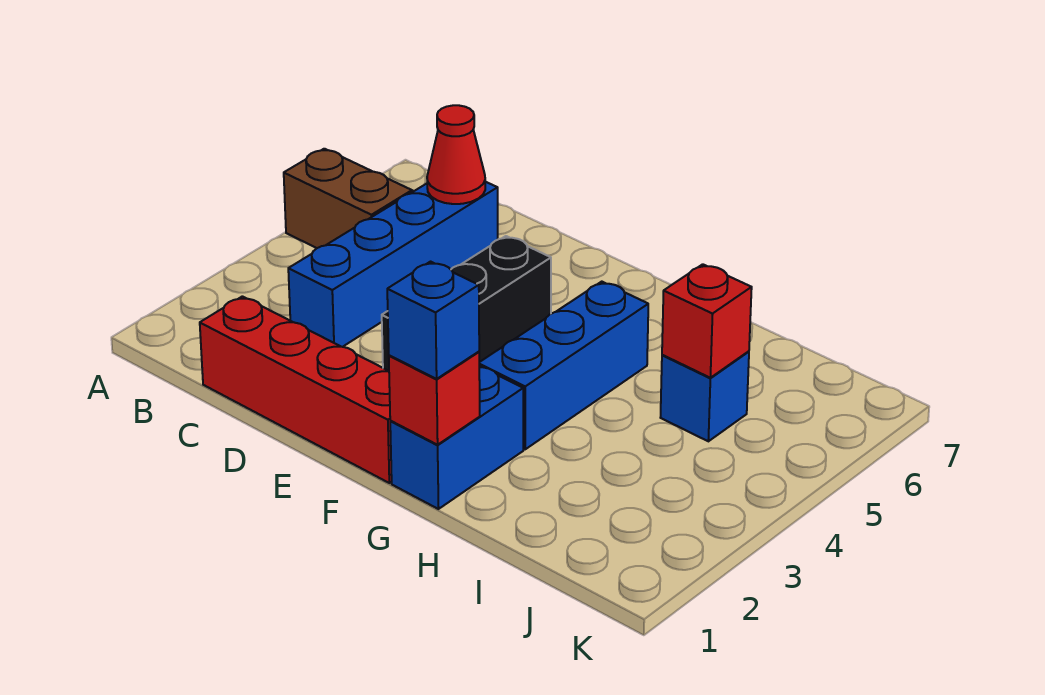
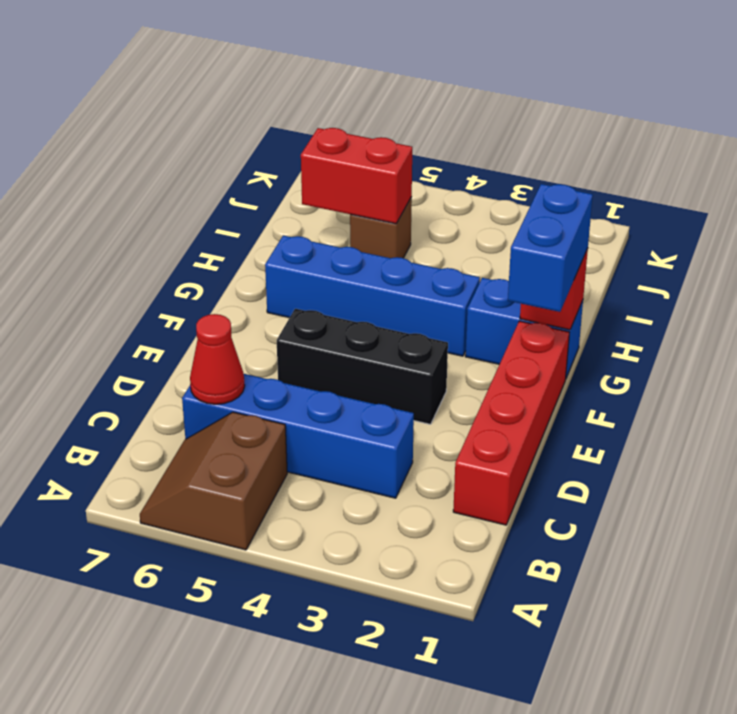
blue brick G1 level 3 -> blue brick F1:G1 level 3
blue brick G3:G5 level 1 -> blue brick G3:G6 level 1
blue brick I5 level 1 -> brown brick I5 level 1
red brick I5 level 2 -> red brick I5:I6 level 2

